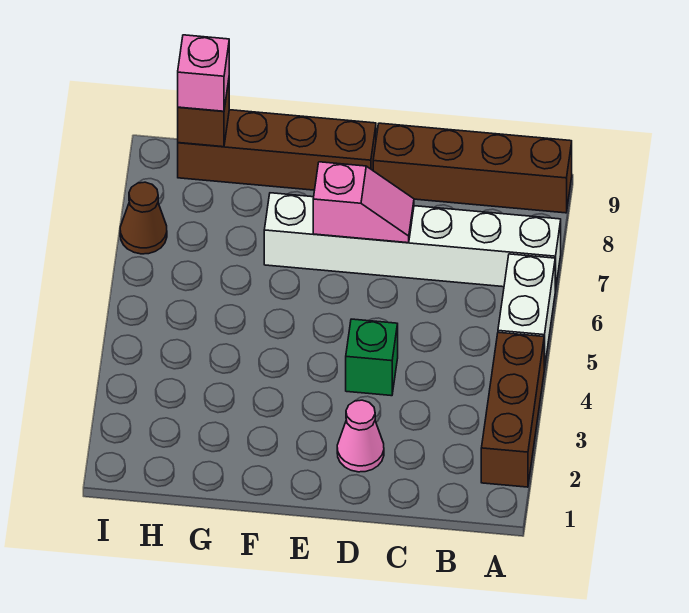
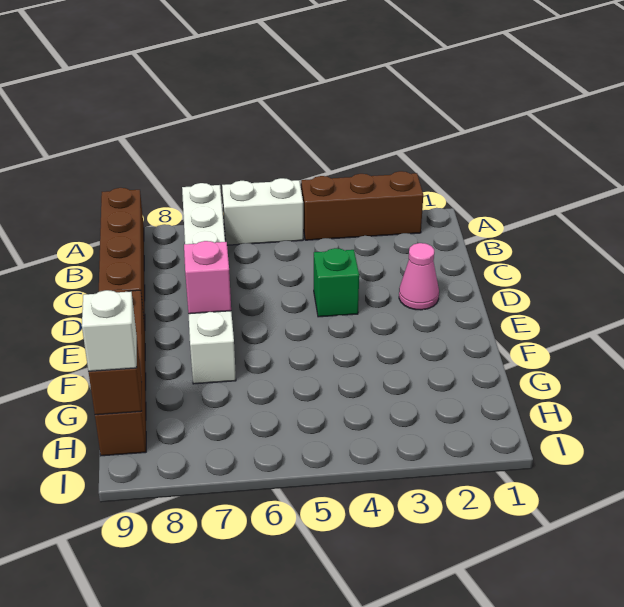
pink brick H9 level 3 -> white brick H9 level 3
brown cone I7 level 1 -> none

